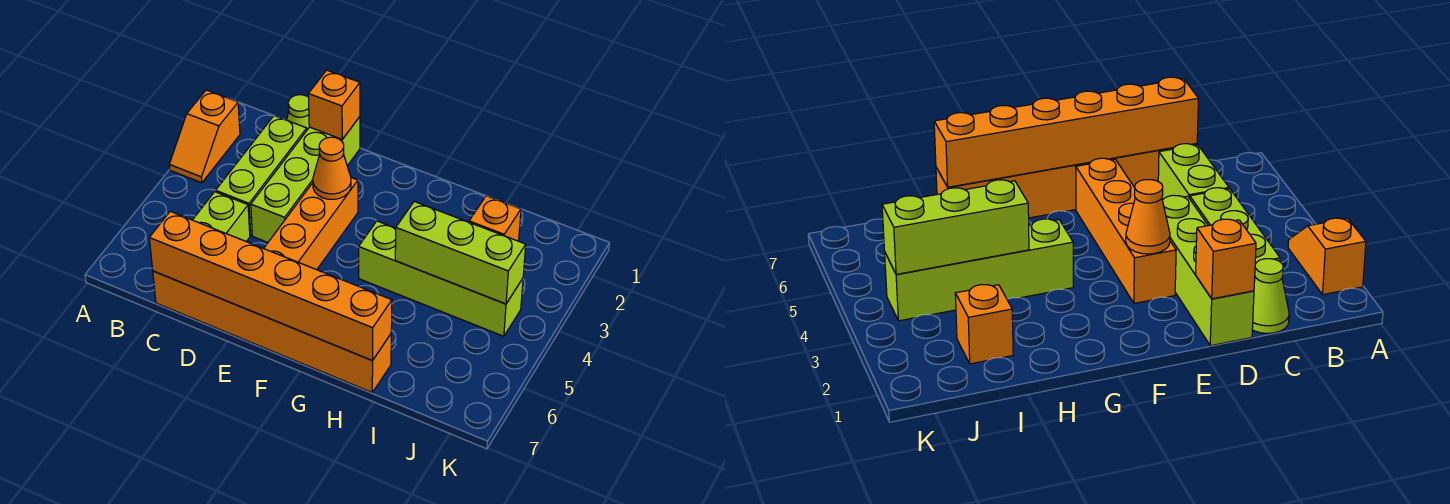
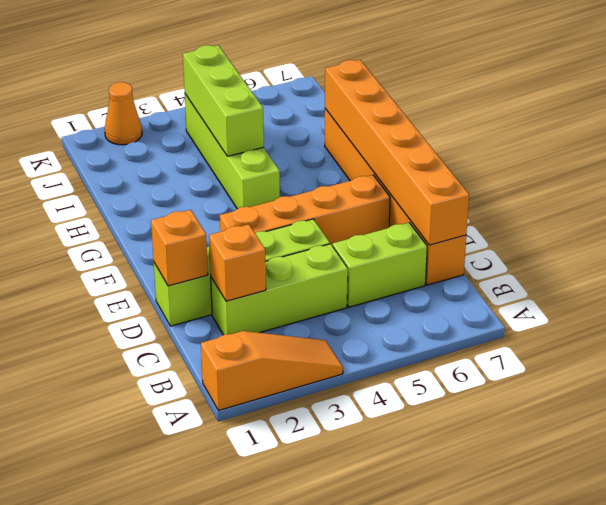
orange slope A2:A3 level 1 top 2 -> orange slope A1:A3 level 1 top 1
lime cone C1 level 1 -> none
orange cone E3 level 2 -> orange cone K2 level 1
orange brick I2 level 1 -> orange brick C2 level 2

